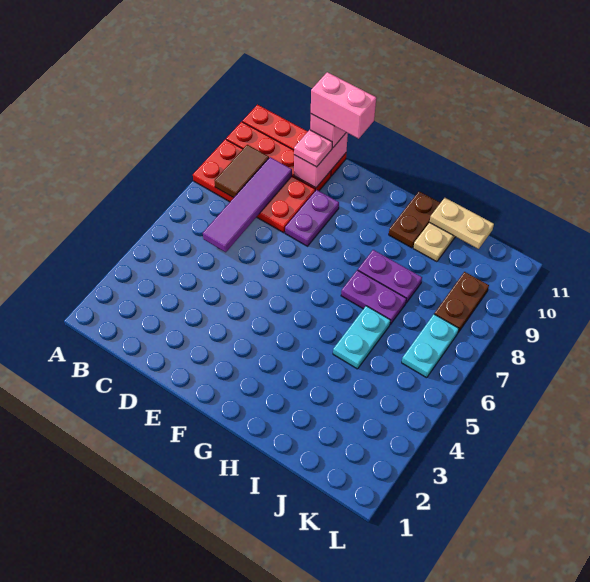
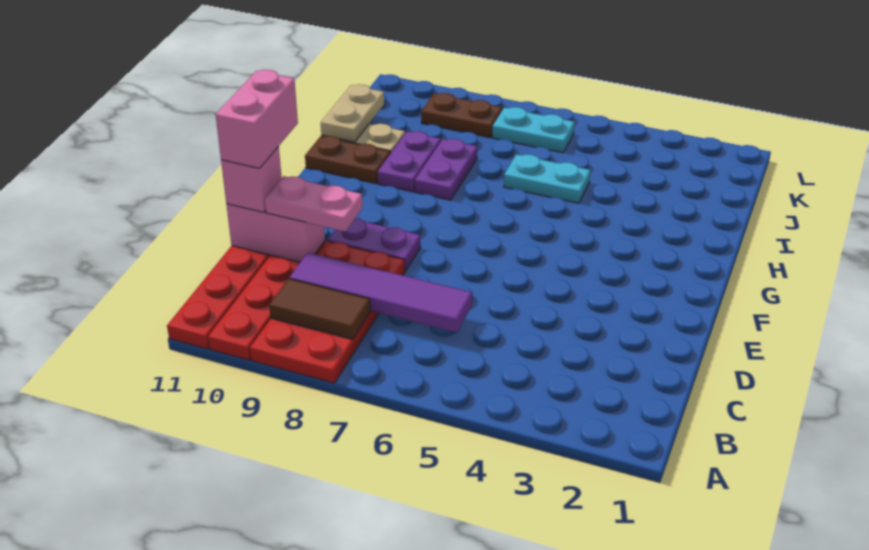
pink plate D10 level 3 -> pink plate D9:D10 level 3
purple plate H7:I7 level 1 -> purple plate H9:I9 level 1

